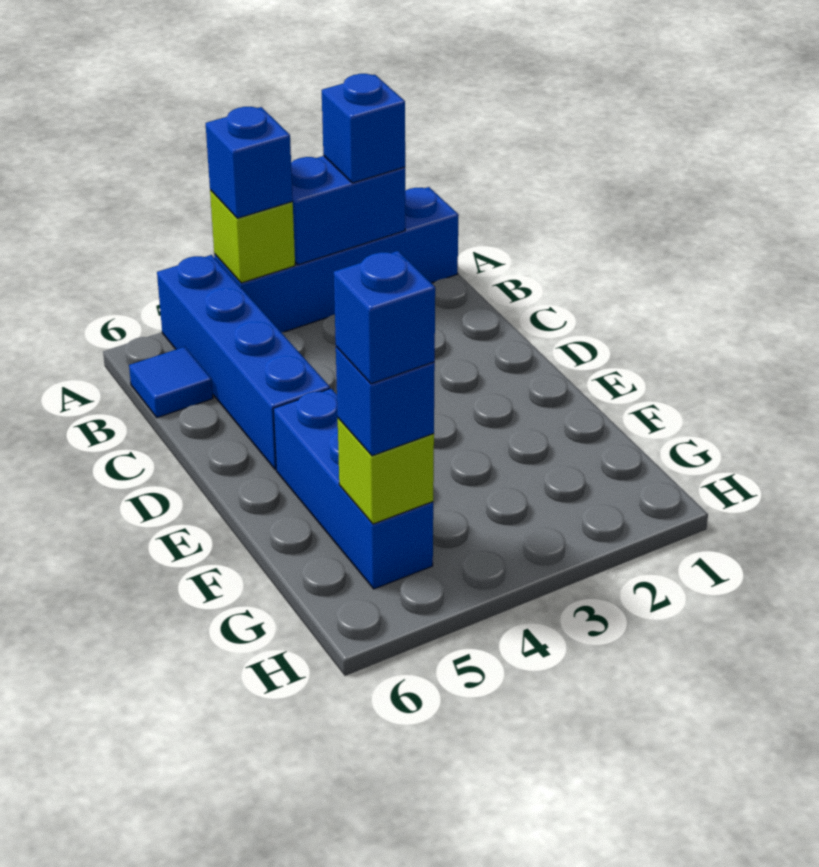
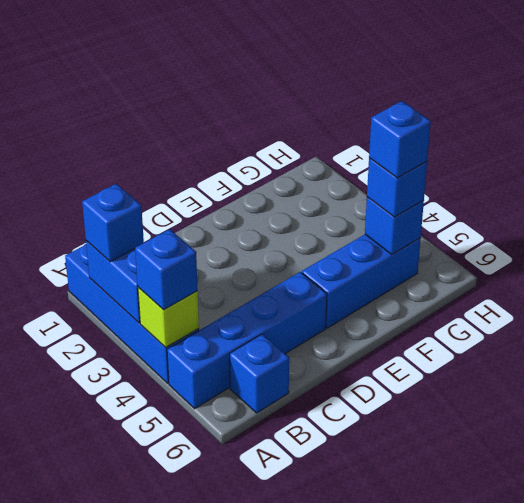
blue tile B6 level 1 -> blue brick B6 level 1
lime brick G5 level 2 -> blue brick G5 level 2

